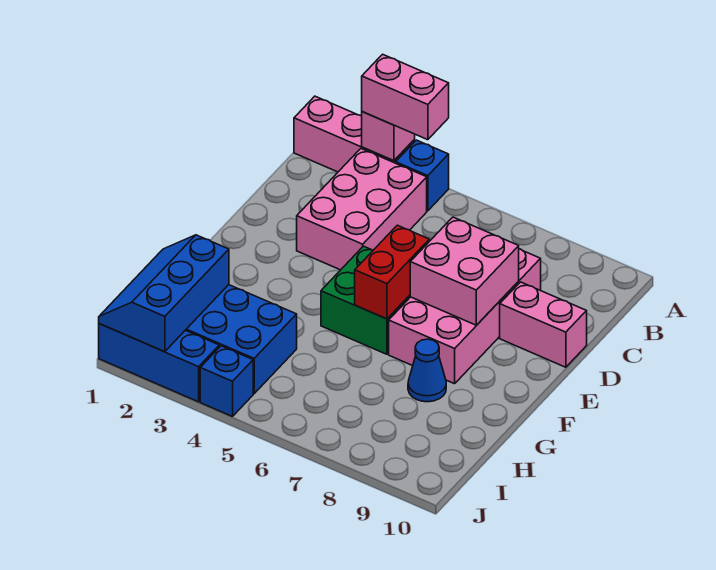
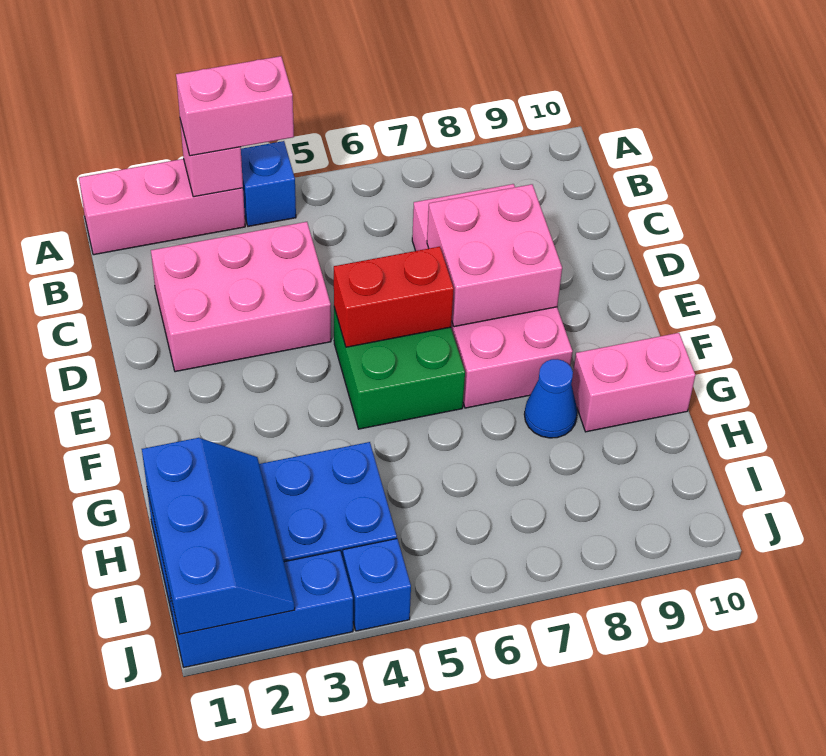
pink brick B3:D4 level 1 -> pink brick C2:D4 level 1
pink brick D9:D10 level 1 -> pink brick G9:G10 level 1
red brick E6:F6 level 2 -> red brick E5:E6 level 2
blue slope H1:J2 level 2 top 2 -> blue slope H1:J2 level 2 top 1

